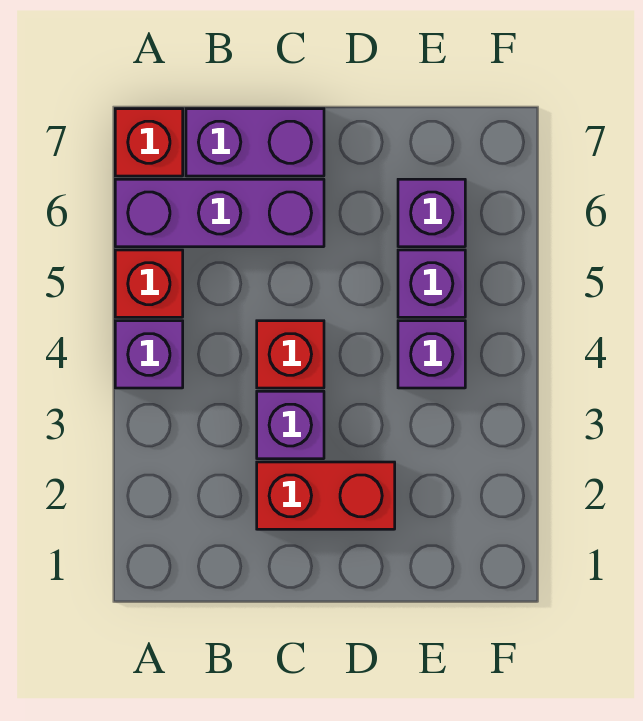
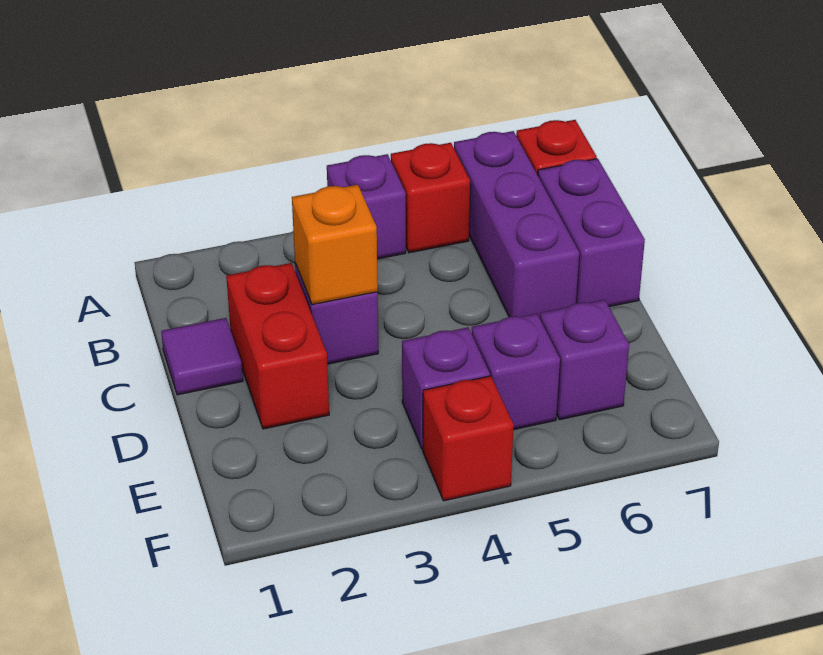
none -> purple tile C1 level 1
none -> orange brick C3 level 2
red brick C4 level 1 -> red brick F4 level 1

